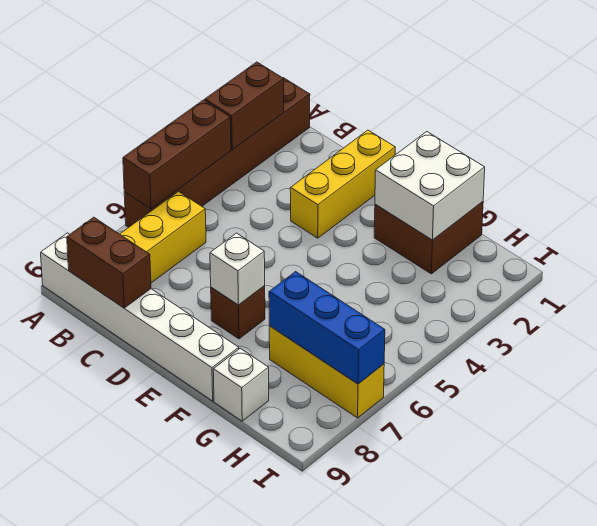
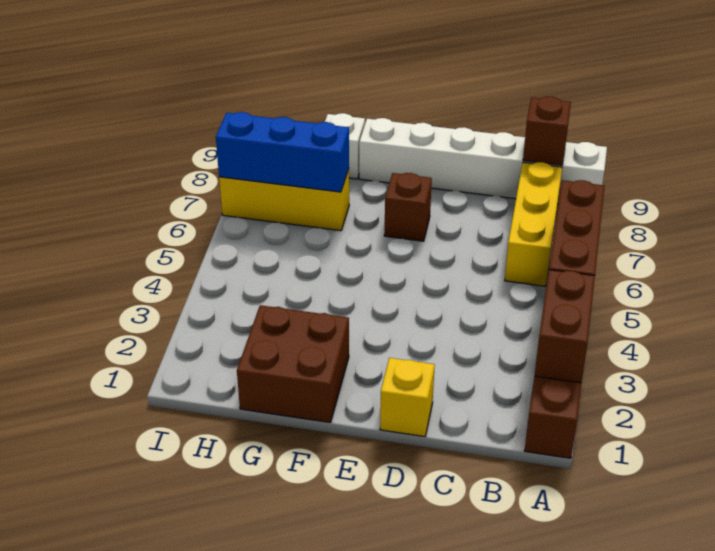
brown brick B9:C9 level 2 -> brown brick B9 level 2
yellow brick D1:D3 level 1 -> yellow brick D1 level 1
white brick E7 level 2 -> none
white brick F1:G2 level 2 -> none

